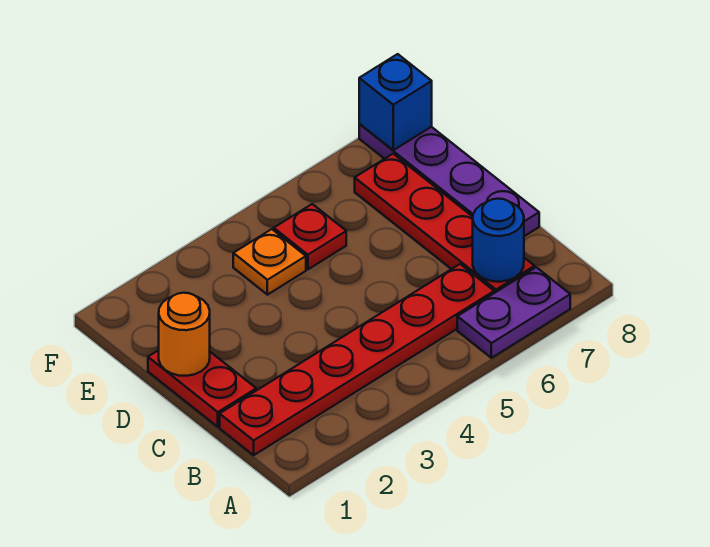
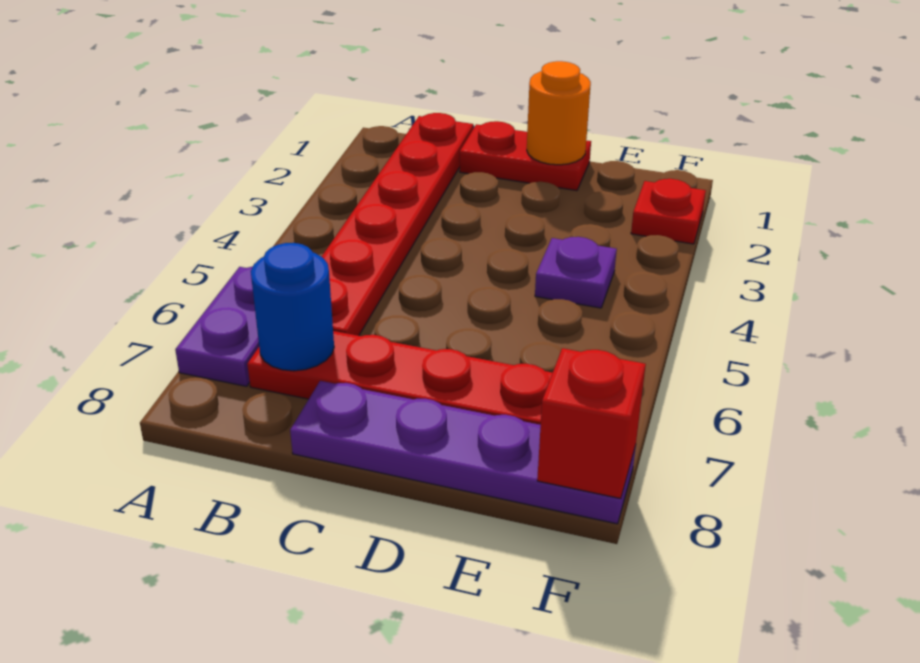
orange plate E4 level 1 -> purple plate E4 level 1
red plate E5 level 1 -> red plate F2 level 1
blue brick F8 level 2 -> red brick F8 level 2

